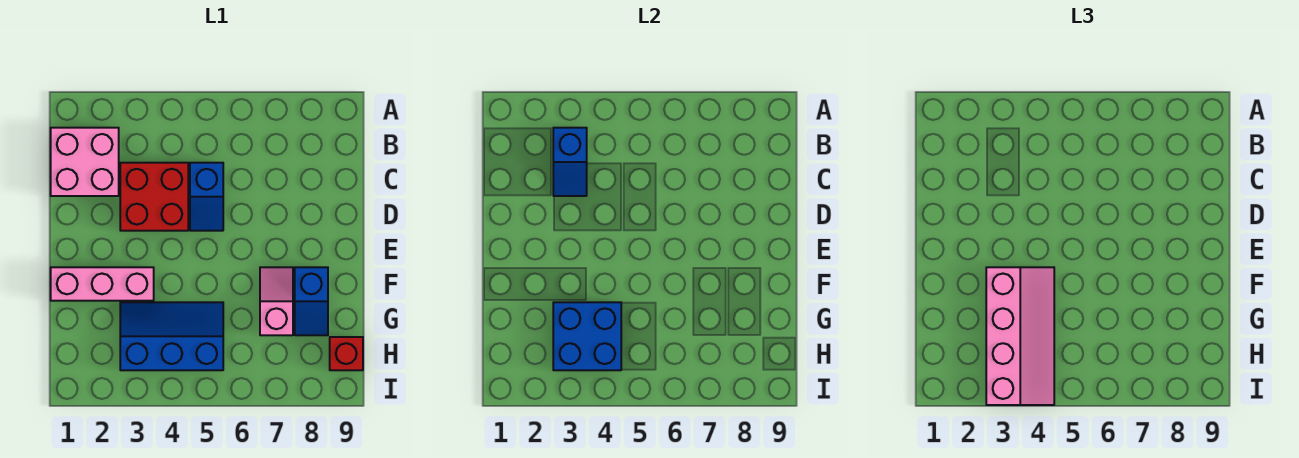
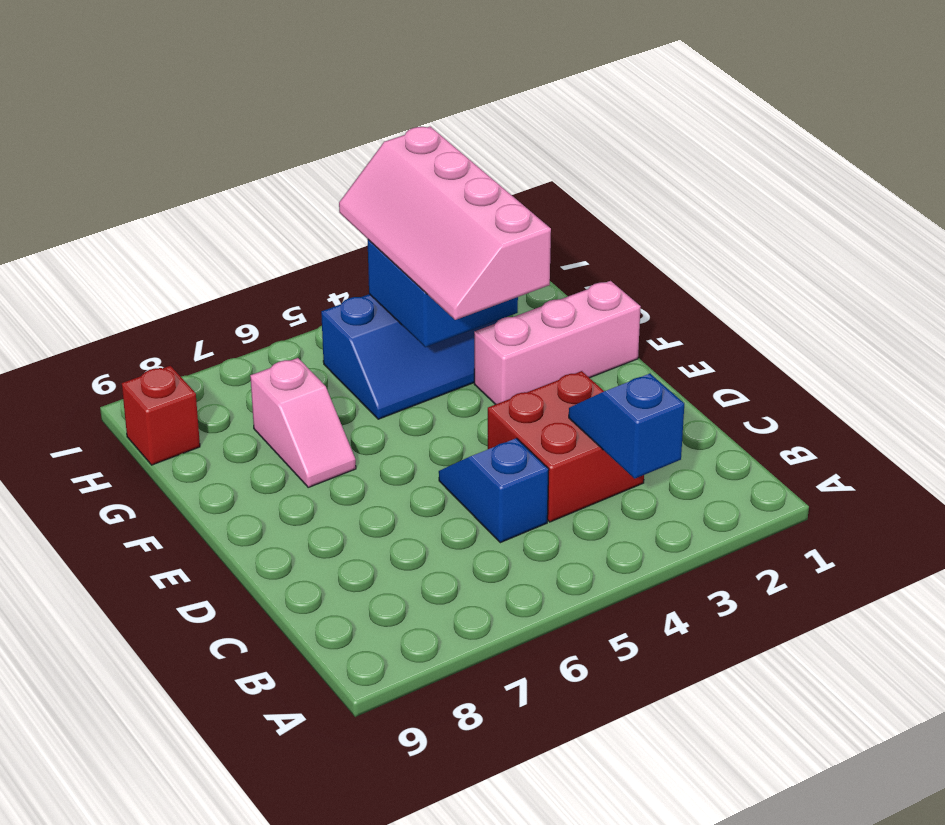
pink brick B1:C2 level 1 -> none
blue slope F8:G8 level 1 top F -> none

